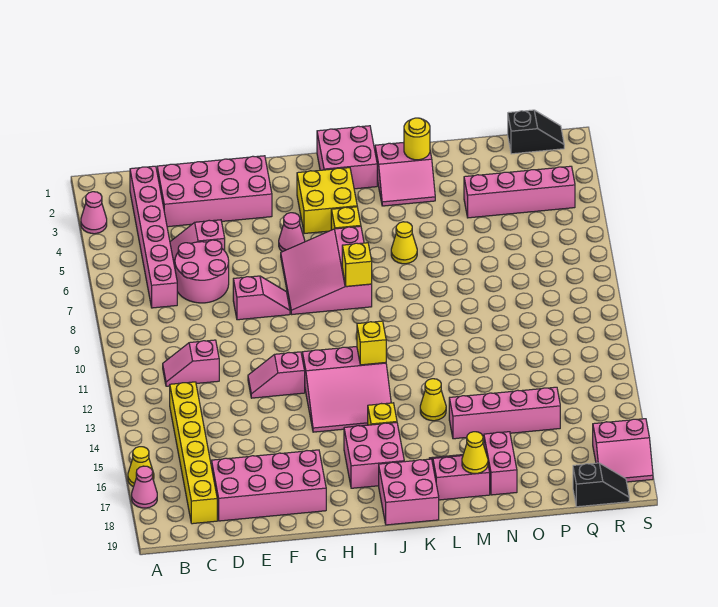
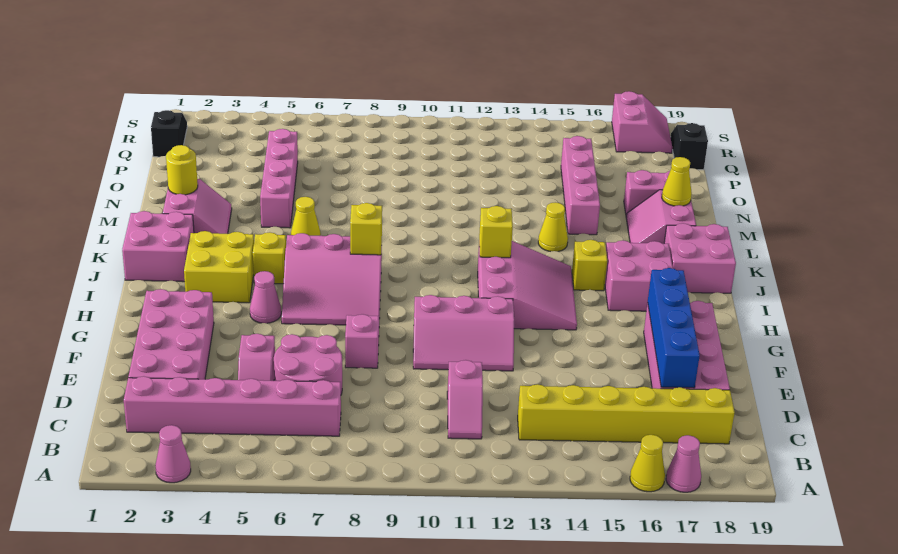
none -> blue brick D17:G17 level 2
pink slope F12:G12 level 1 top G -> pink slope F10:G12 level 1 top G
pink brick O4:R4 level 1 -> pink brick M5:P5 level 1

